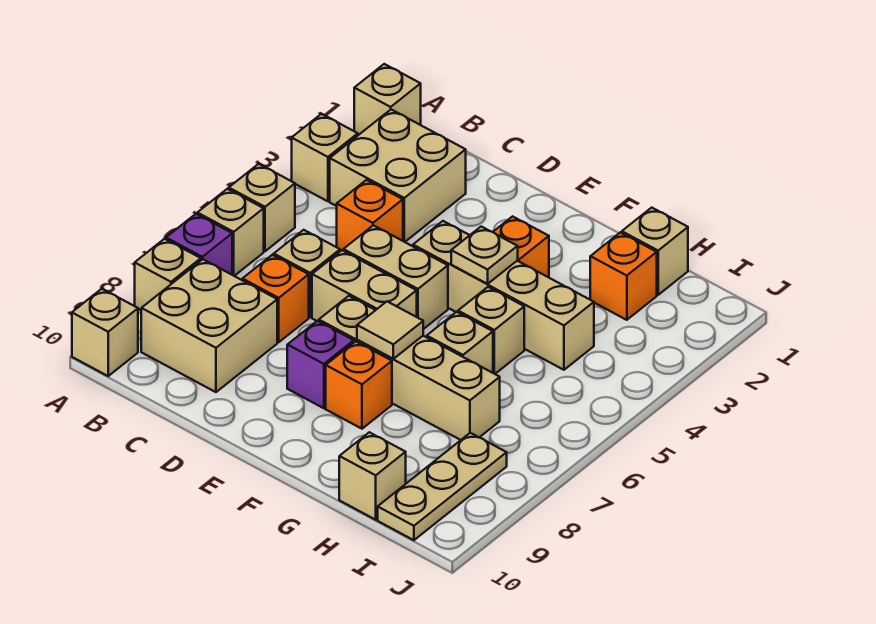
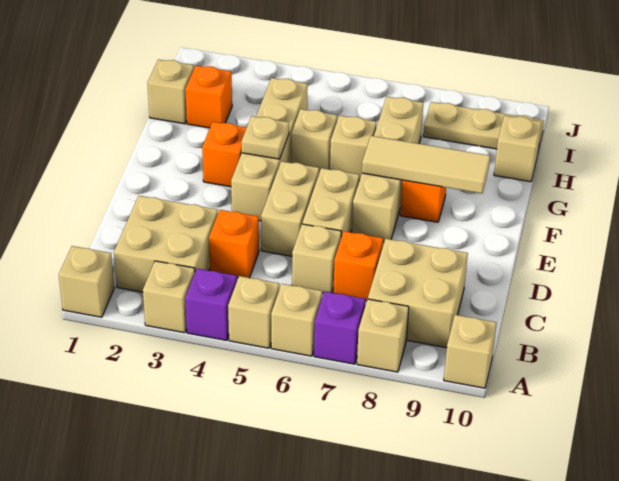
purple brick E8 level 1 -> purple brick A4 level 1
tan tile F7 level 2 -> tan tile F7:F9 level 2

